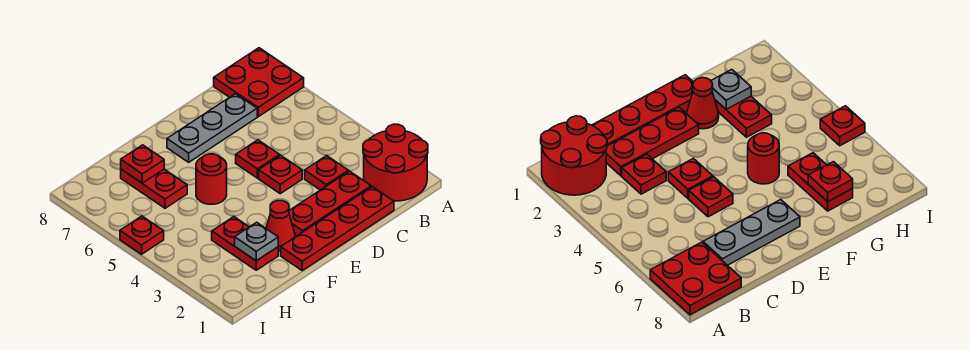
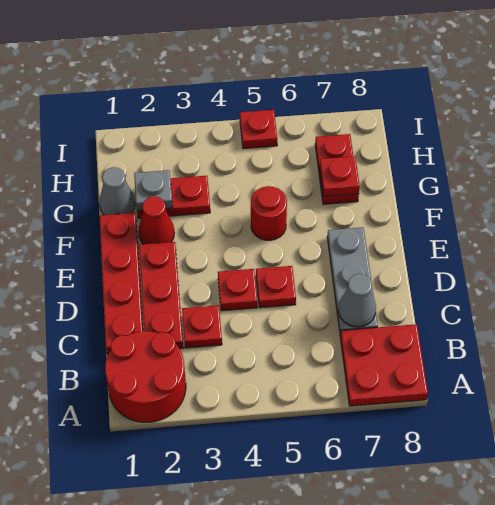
none -> grey cone C7 level 2
none -> grey cone G1 level 1
red plate G6:G7 level 1 -> red plate G7:H7 level 1

